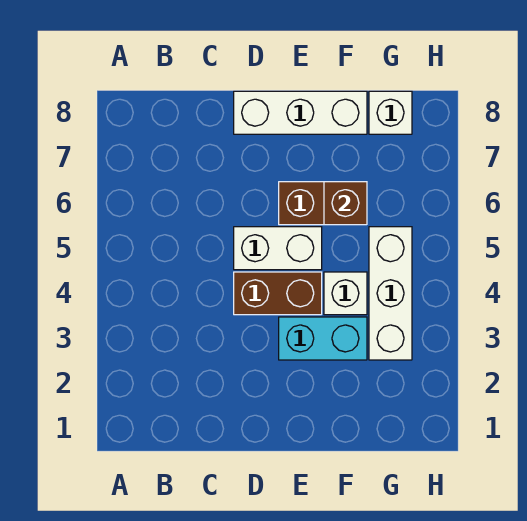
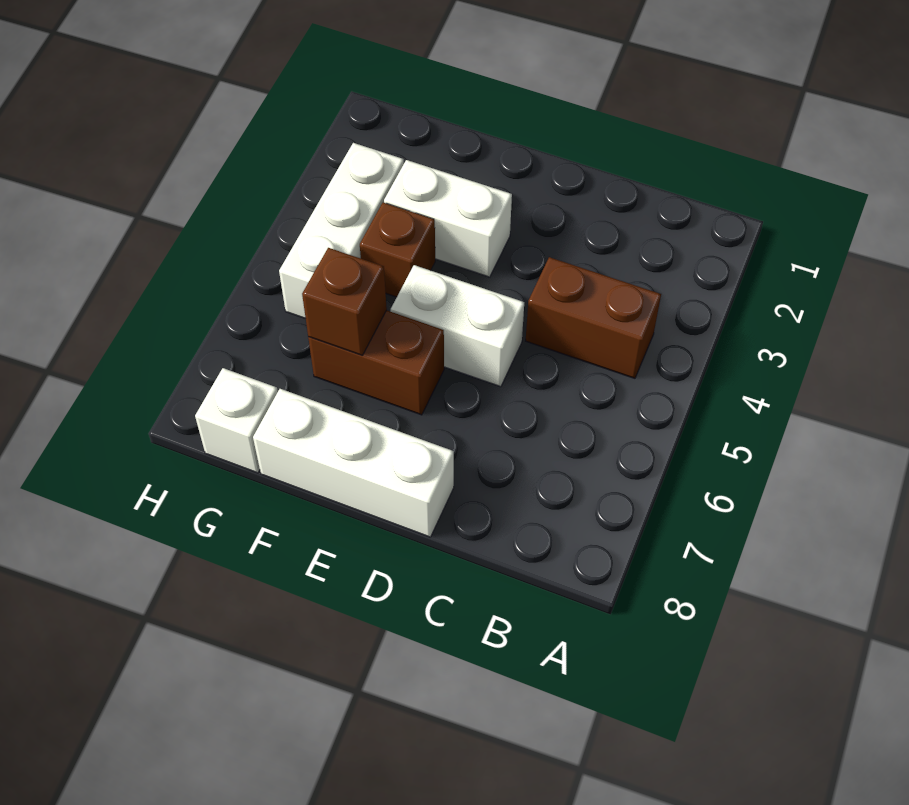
brown brick D4:E4 level 1 -> brown brick B4:C4 level 1
cyan brick E3:F3 level 1 -> white brick E3:F3 level 1
white brick F4 level 1 -> brown brick F4 level 1

